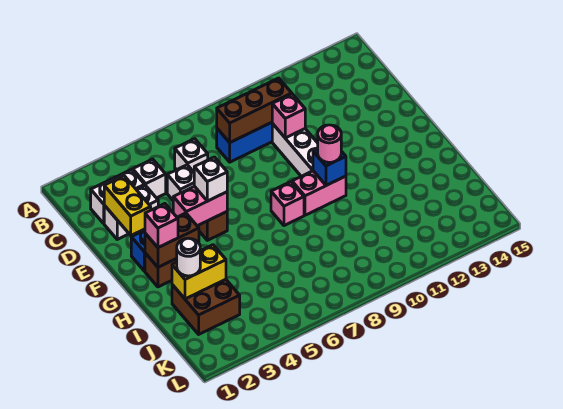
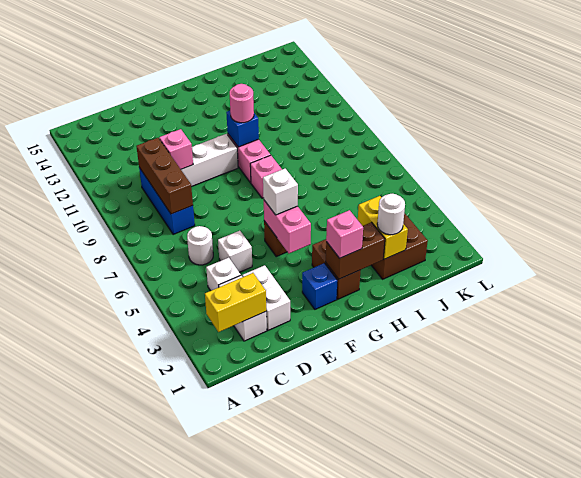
white brick C6 level 1 -> white round brick C6 level 1
yellow brick D2:E2 level 2 -> yellow brick B2:C2 level 2
brown brick G2:G3 level 2 -> brown brick G2:H2 level 2

